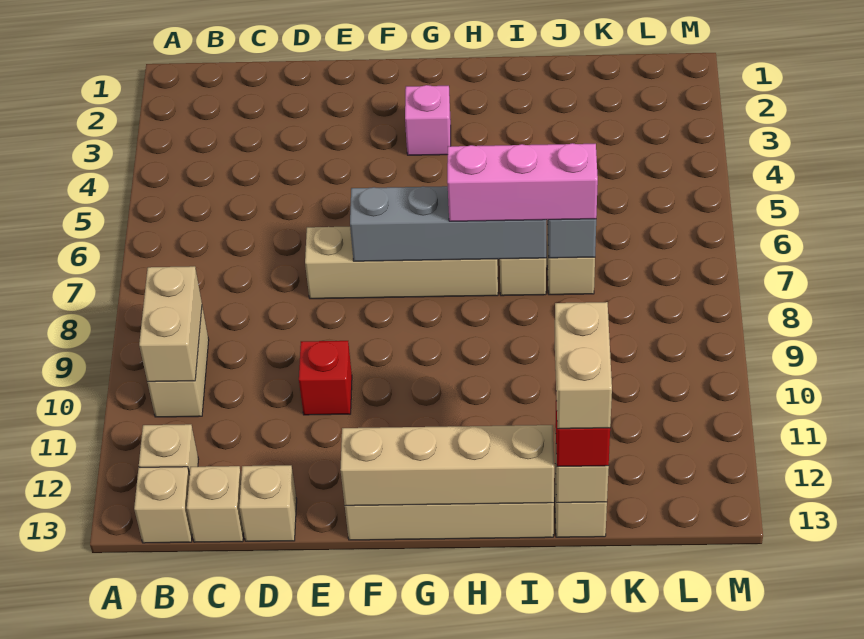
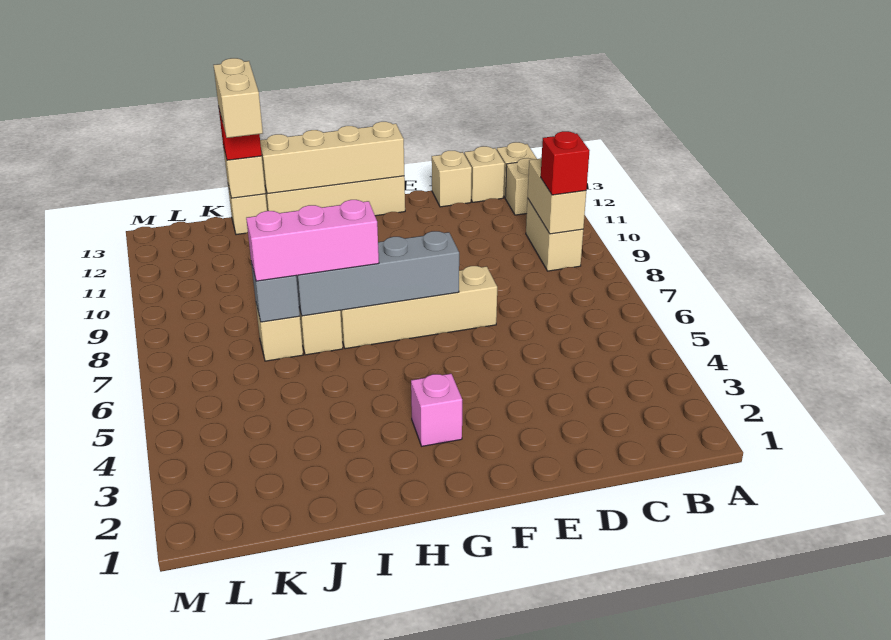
red brick E10 level 1 -> red brick B9 level 3

